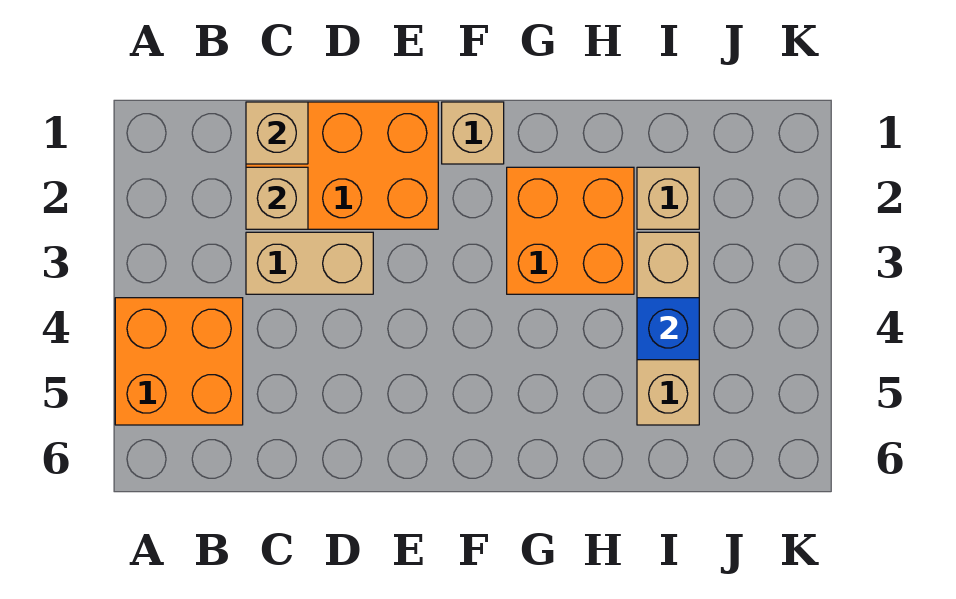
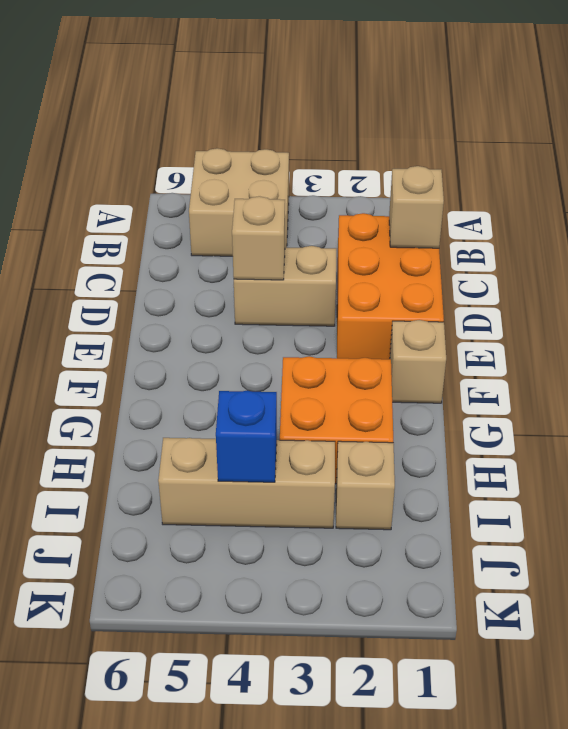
orange brick A4:B5 level 1 -> tan brick A4:B5 level 1
tan brick C2 level 2 -> tan brick D4 level 2
tan brick C3:D3 level 1 -> tan brick D3:D4 level 1

